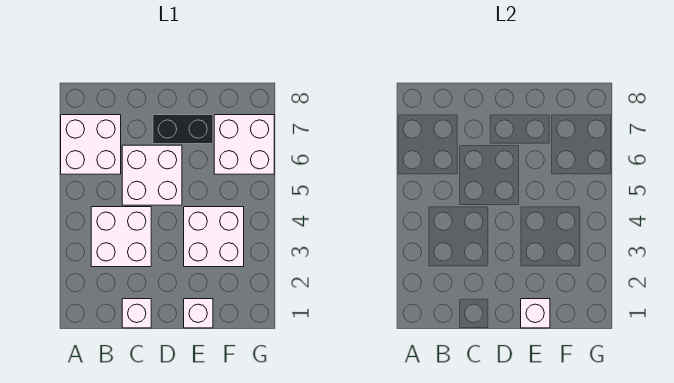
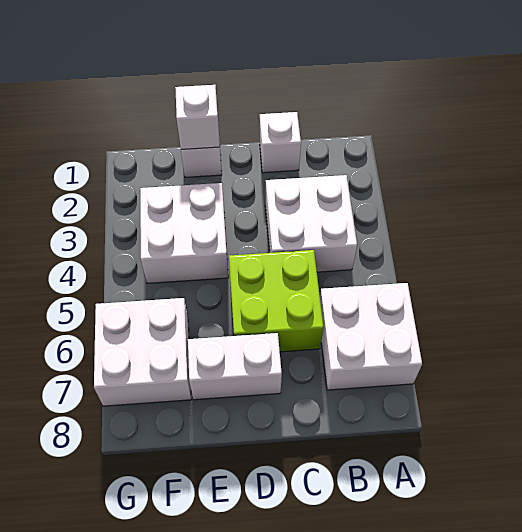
white brick C5:D6 level 1 -> lime brick C5:D6 level 1
black brick D7:E7 level 1 -> white brick D7:E7 level 1

